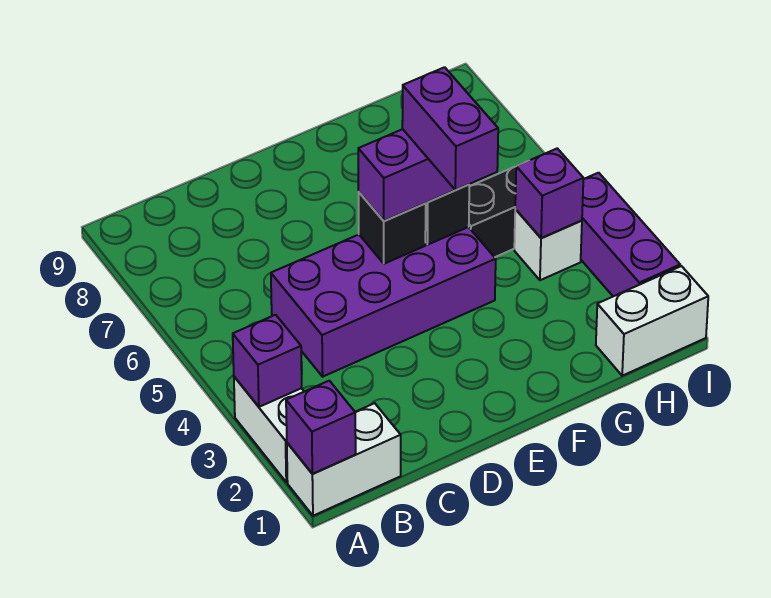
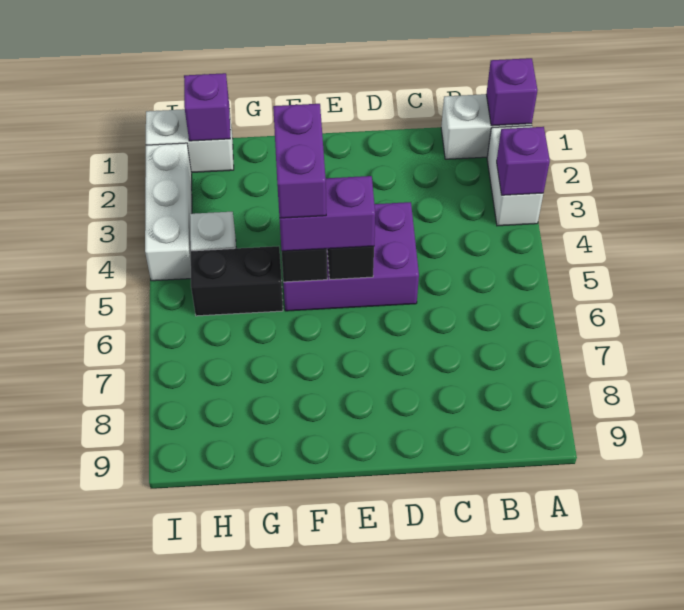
purple brick C4:F5 level 1 -> purple brick D4:F5 level 1
purple brick H4 level 2 -> purple brick H1 level 2
purple brick I2:I4 level 1 -> white brick I2:I4 level 1

